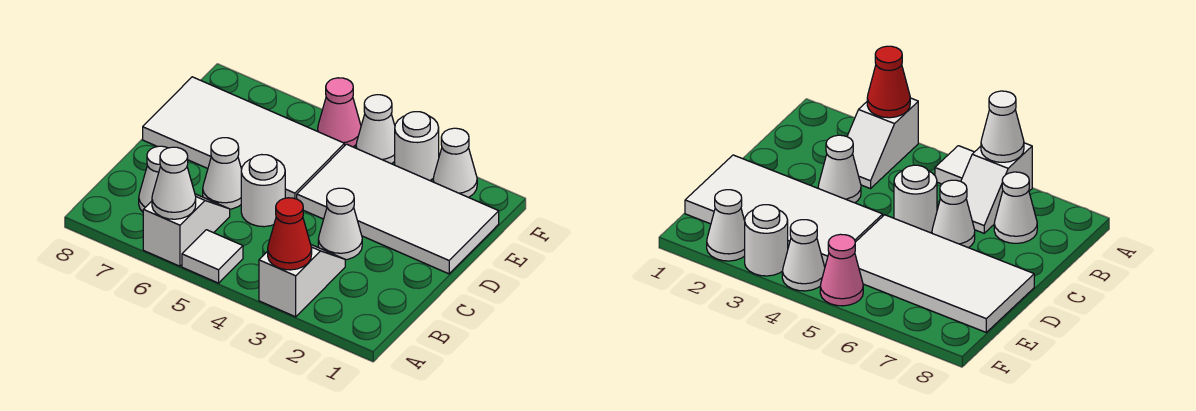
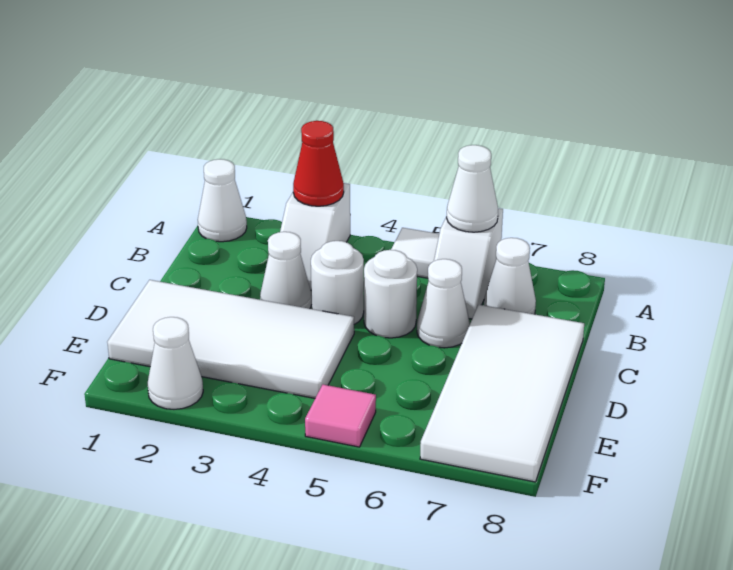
white tile D5:E8 level 1 -> white tile C7:F8 level 1
white round brick F3 level 1 -> white round brick C4 level 1
white cone F4 level 1 -> white cone A1 level 1
pink cone F5 level 1 -> pink tile F5 level 1

